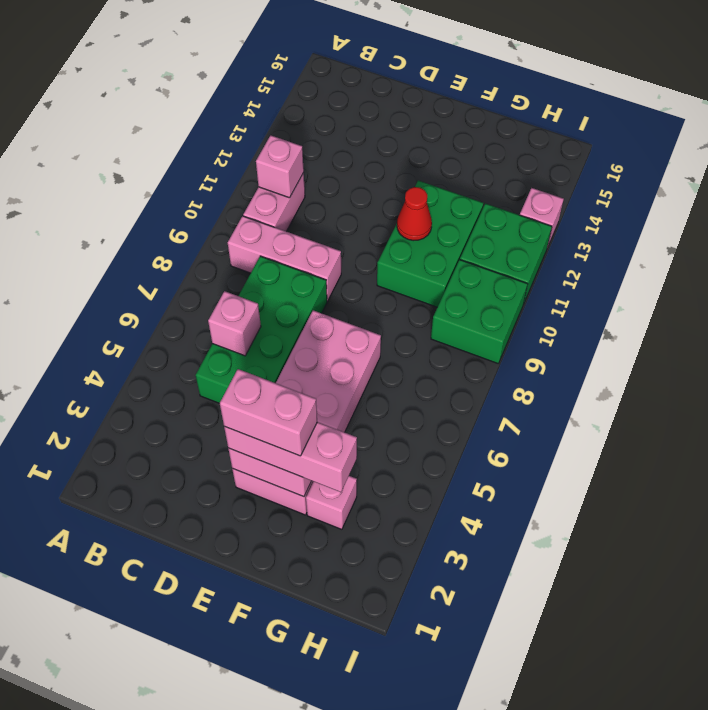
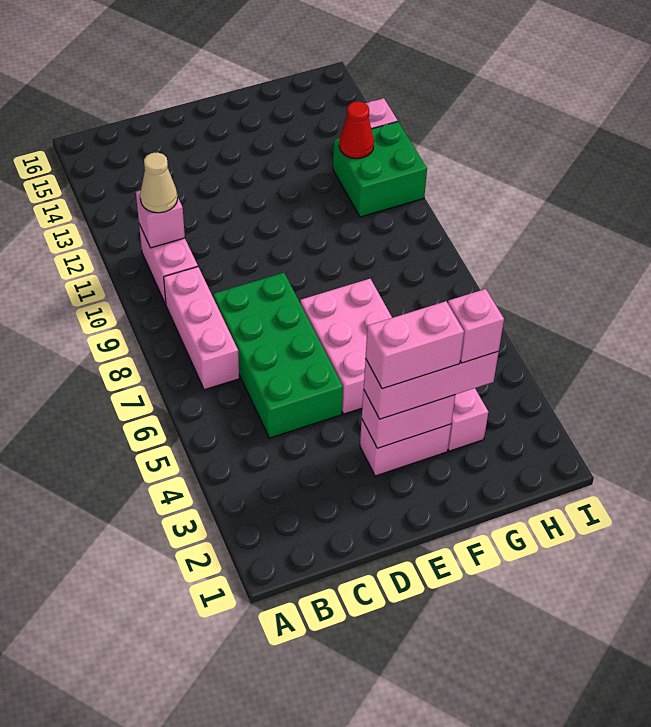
pink brick B9:D9 level 1 -> pink brick B7:B9 level 1
none -> tan cone B11 level 3
pink brick C6 level 2 -> pink brick G3 level 4
green brick F10:G12 level 1 -> none
red cone F11 level 2 -> red cone H12 level 2
green brick H9:I10 level 1 -> none

